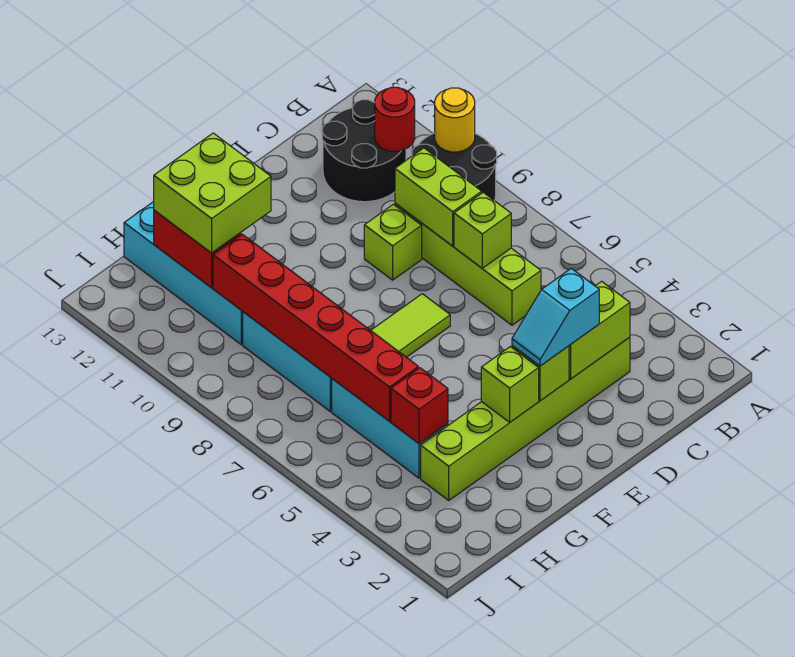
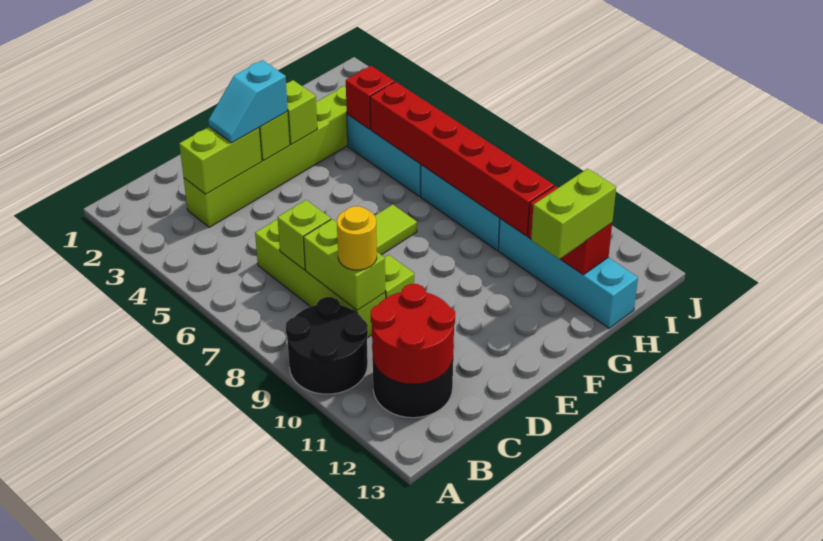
yellow round brick A10 level 2 -> yellow round brick C9 level 3
red round brick B11 level 2 -> red round brick B11:C12 level 2
cyan slope D3:E3 level 3 top D -> cyan slope D3:E3 level 3 top E
lime brick G11:H12 level 3 -> lime brick G12:H12 level 3

